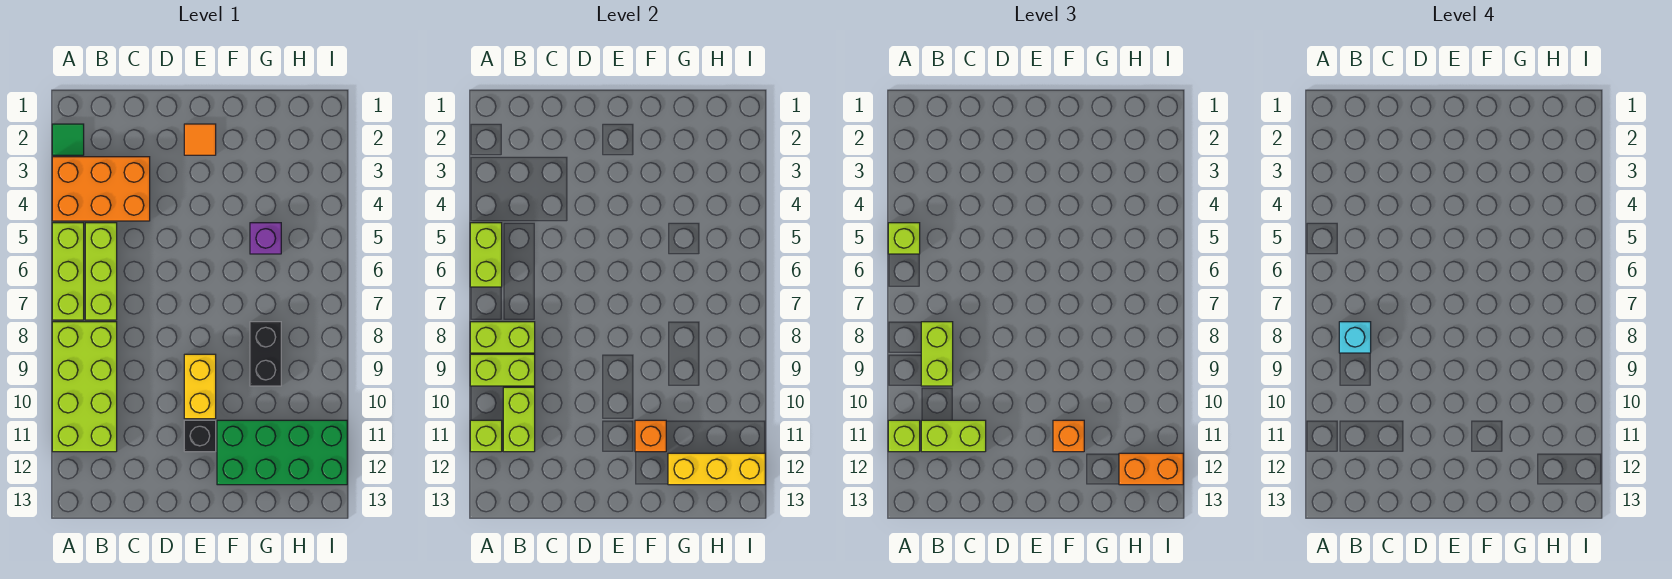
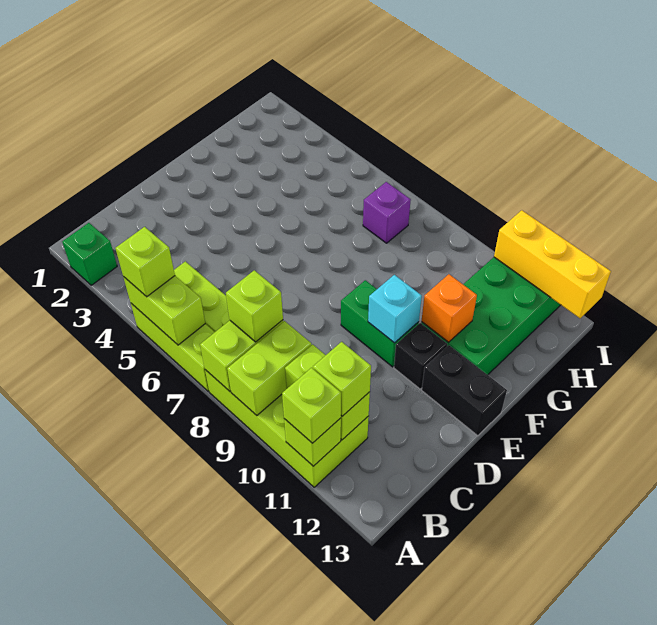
green tile A2 level 1 -> green brick A2 level 1
orange brick A3:C4 level 1 -> none
lime brick B8:B9 level 3 -> lime brick B8 level 3
cyan brick B8 level 4 -> cyan brick E10 level 2
lime brick B11:C11 level 3 -> lime brick B11 level 3
orange tile E2 level 1 -> none
yellow brick E9:E10 level 1 -> green brick E9:E10 level 1
orange brick F11 level 3 -> none
purple brick G5 level 1 -> purple brick H7 level 1
black brick G8:G9 level 1 -> black brick E12:E13 level 1
yellow brick G12:I12 level 2 -> yellow brick I11:I13 level 2
orange brick H12:I12 level 3 -> none

